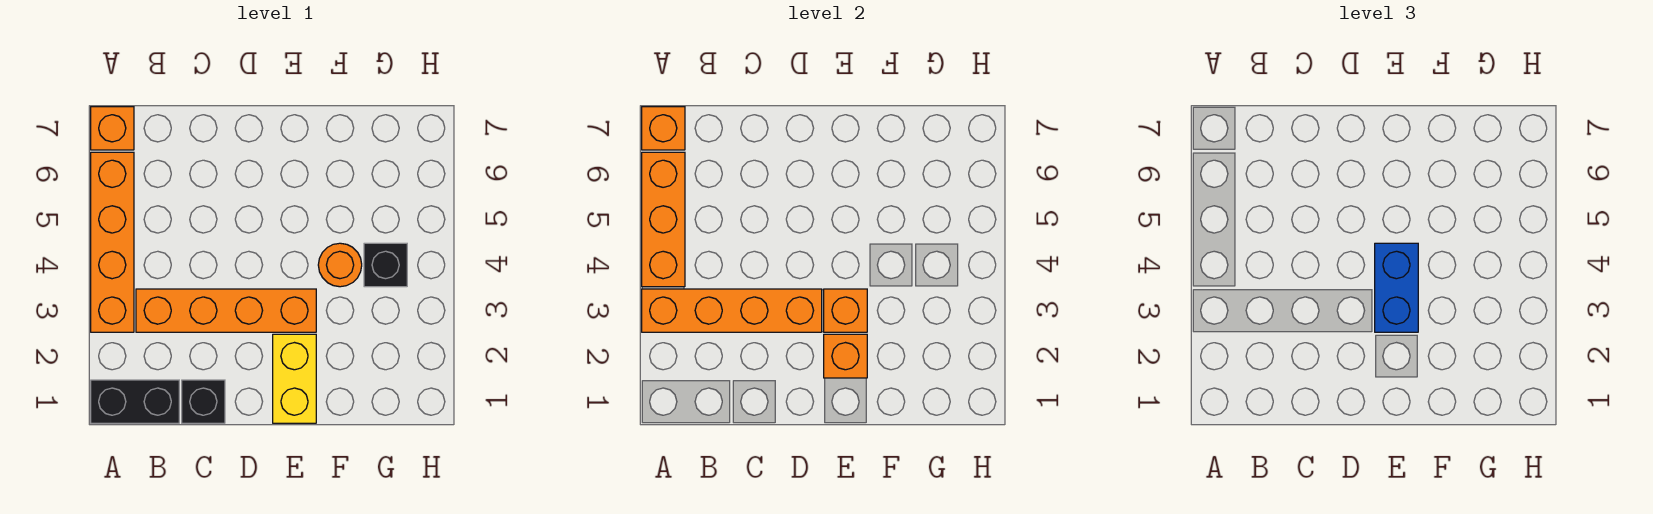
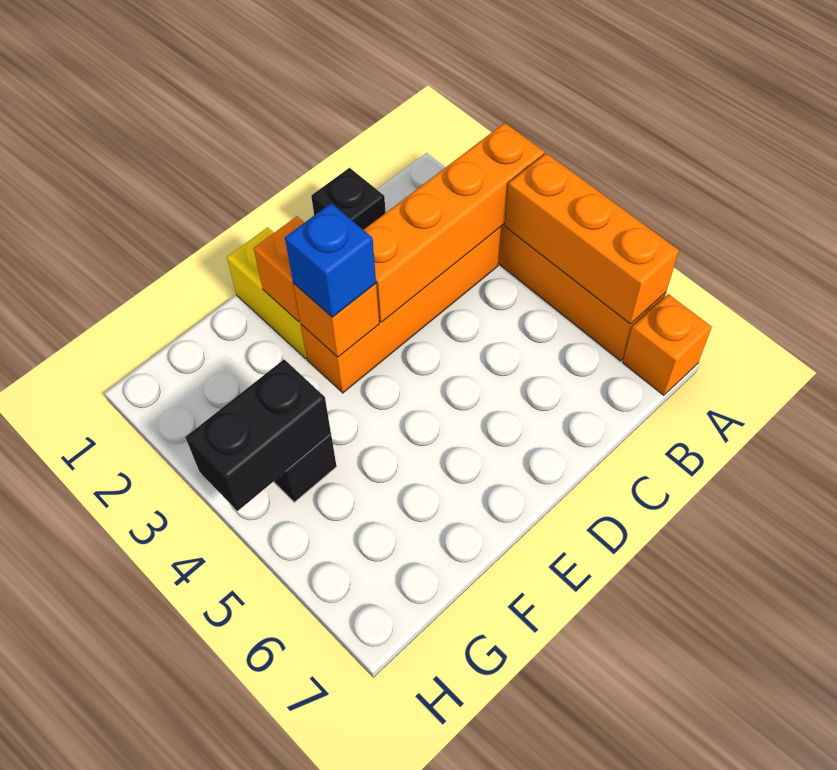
black brick A1:B1 level 1 -> black brick G4:H4 level 2
orange brick A7 level 2 -> none
blue brick E3:E4 level 3 -> blue brick E3 level 3
orange round brick F4 level 1 -> none

